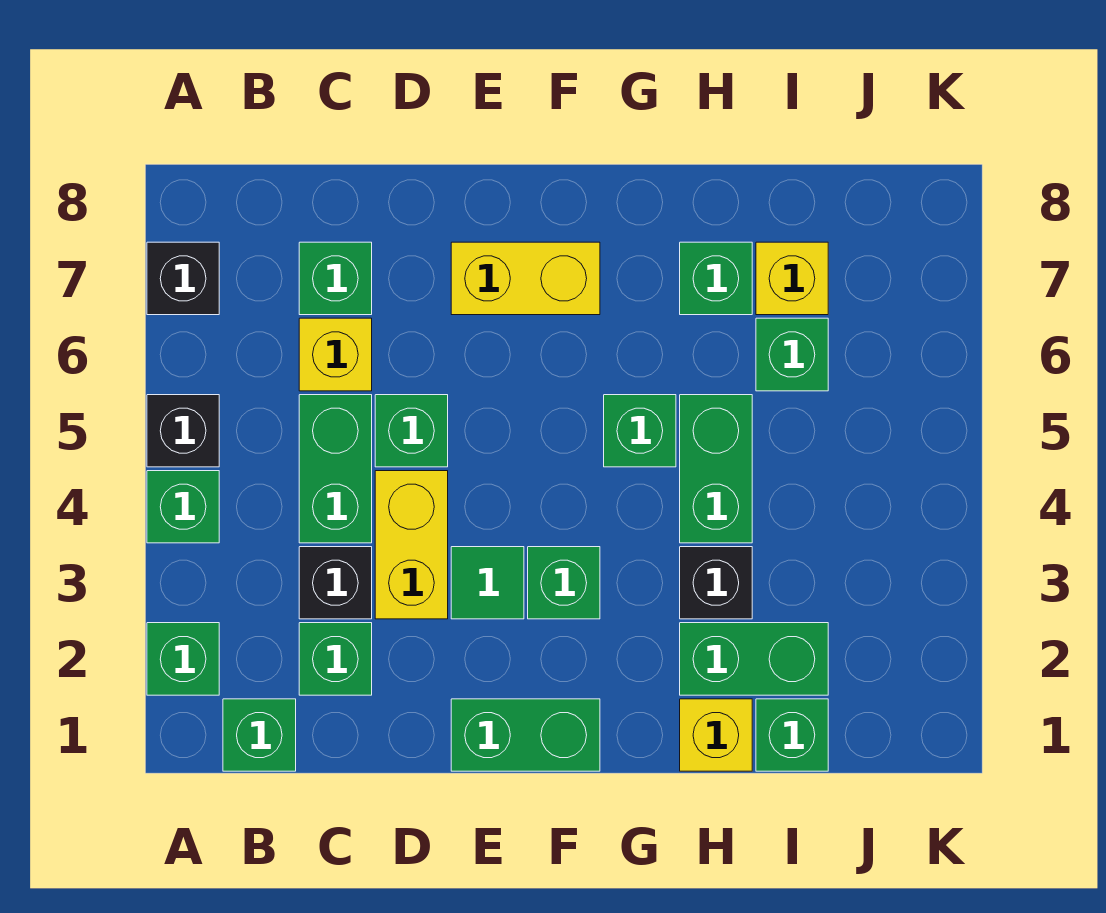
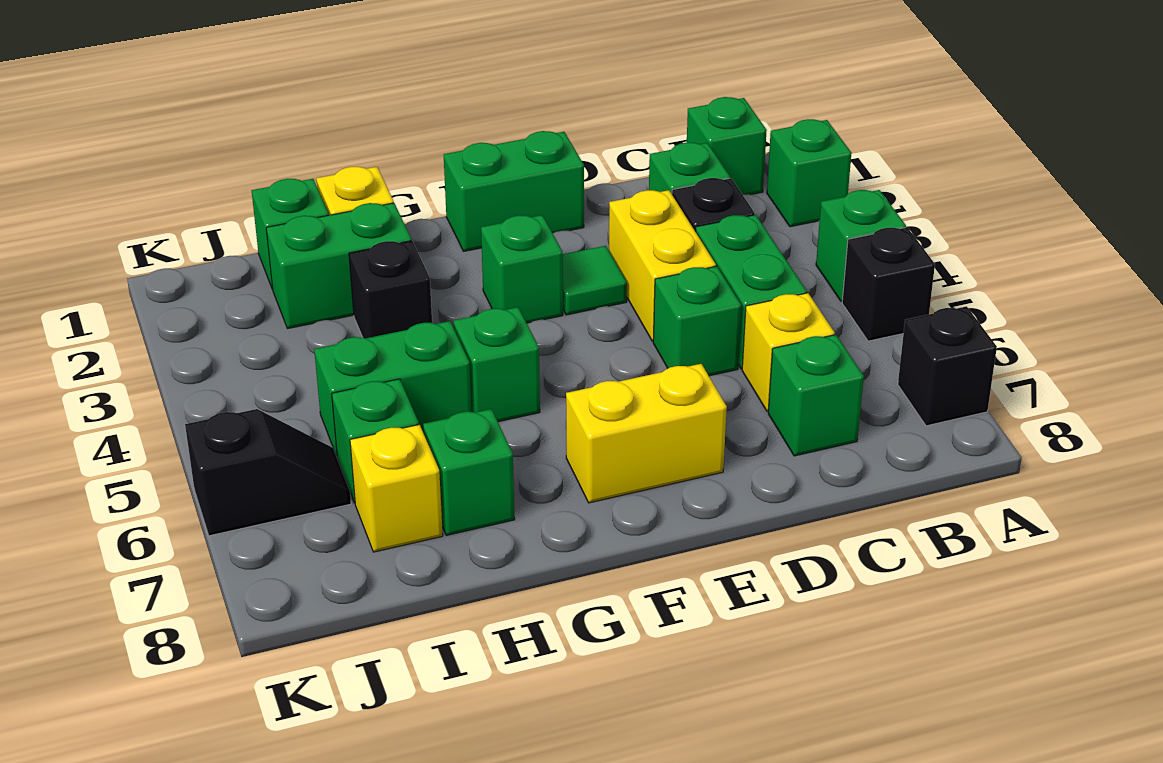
green brick H4:H5 level 1 -> green brick H5:I5 level 1
none -> black slope J6:K6 level 1 top K

